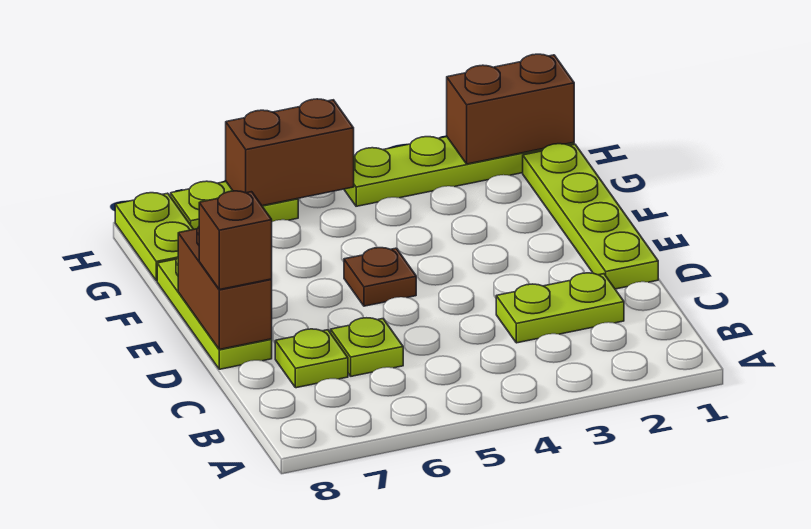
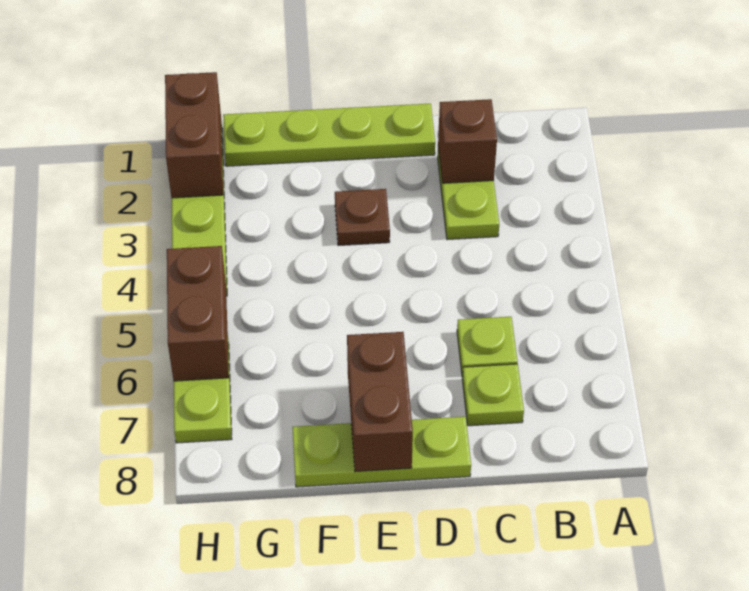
brown brick D8:E8 level 2 -> brown brick E7:E8 level 2
brown brick D8 level 3 -> brown brick C2 level 2
brown plate E5 level 1 -> brown plate E3 level 1
lime plate G8:H8 level 1 -> none

